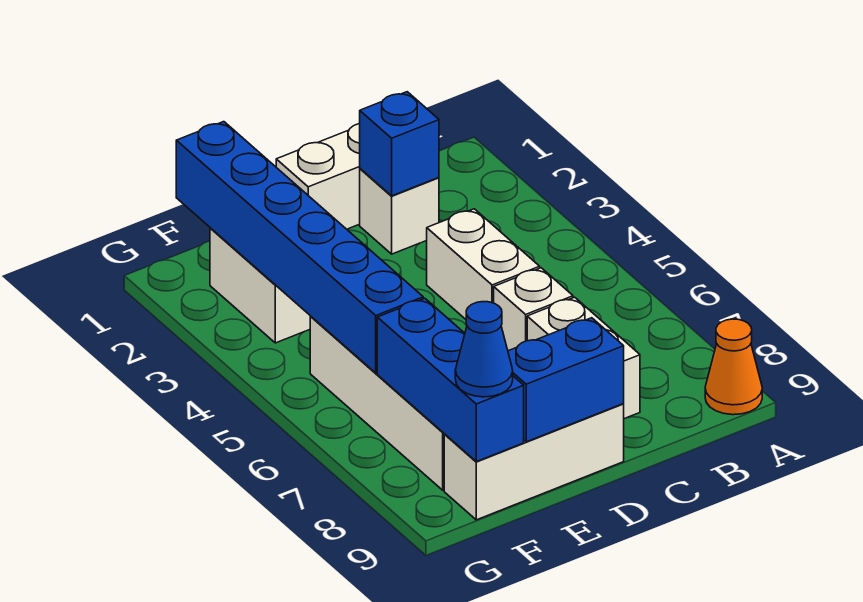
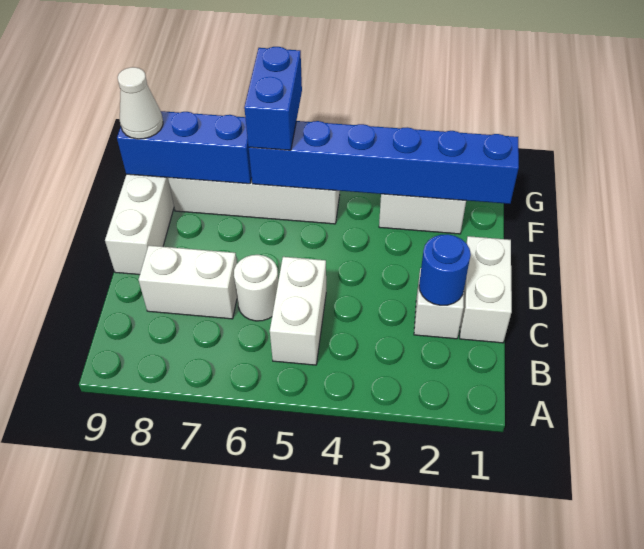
orange cone A9 level 1 -> none
blue brick C2 level 2 -> blue round brick C2 level 2
white brick C4:C5 level 1 -> white brick B5:C5 level 1
white brick C6 level 1 -> white round brick C6 level 1
blue brick D9:E9 level 2 -> blue brick F6:G6 level 3
blue cone F9 level 3 -> white cone F9 level 3

